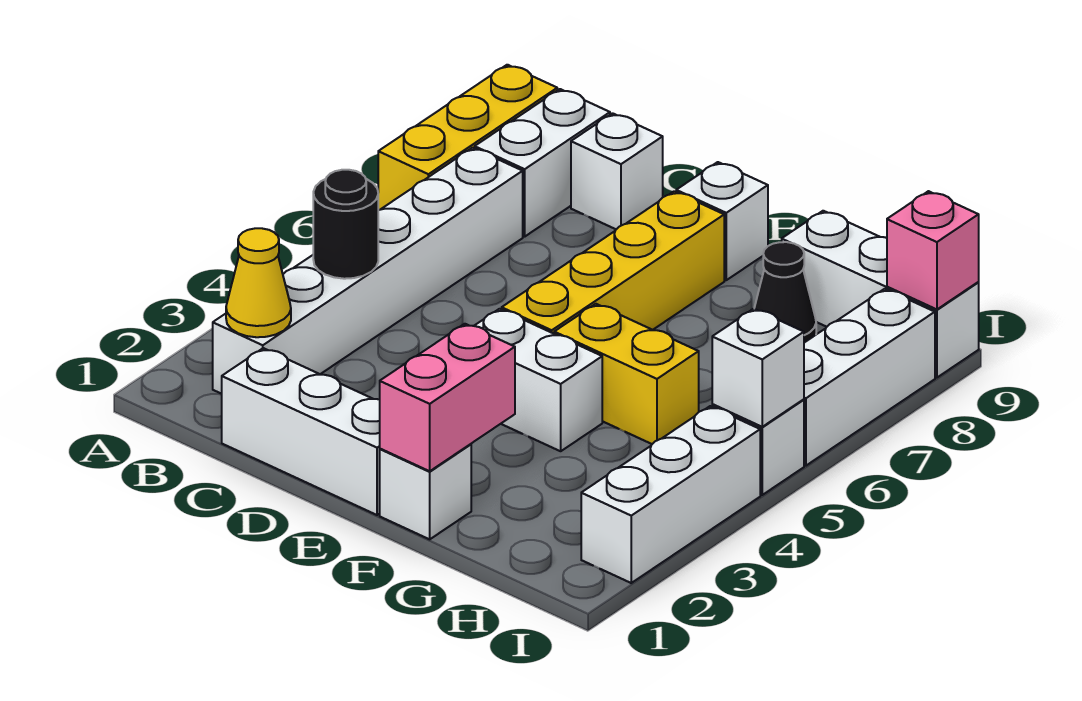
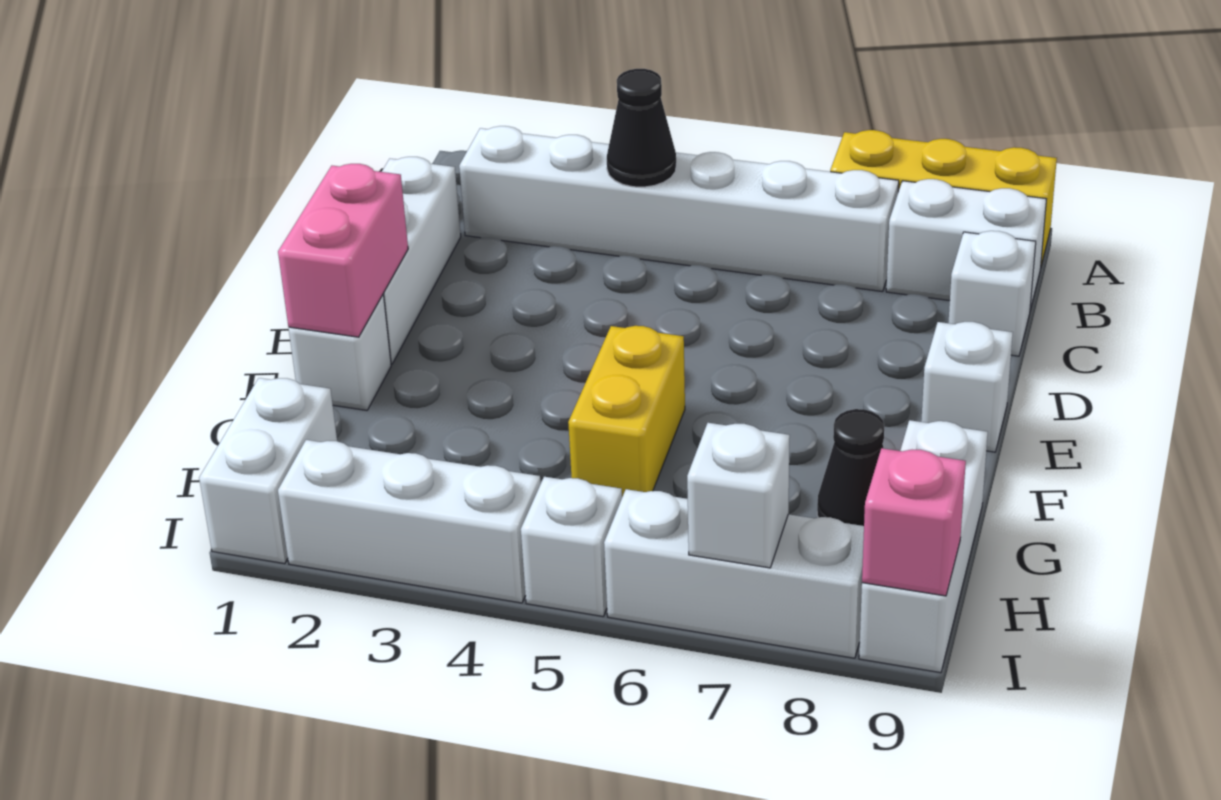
yellow cone B2 level 2 -> none
black round brick B4 level 2 -> black cone B4 level 2
white brick E4:F4 level 1 -> white brick H1:I1 level 1
yellow brick E5:E8 level 1 -> none
pink brick F1:F2 level 2 -> pink brick E1:F1 level 2
white brick I5 level 2 -> white brick I7 level 2

